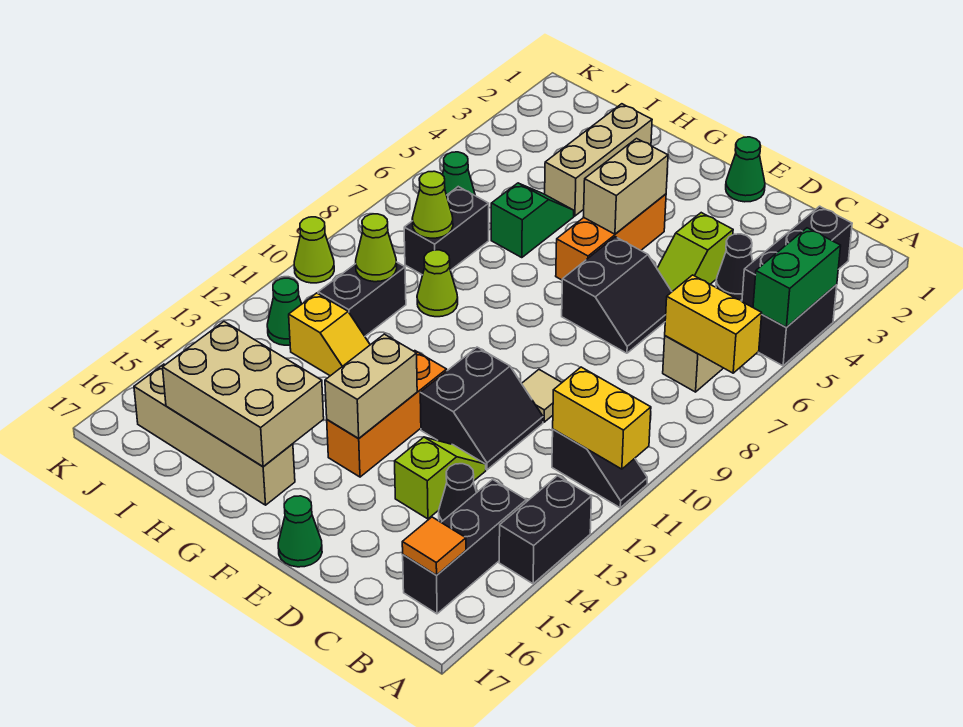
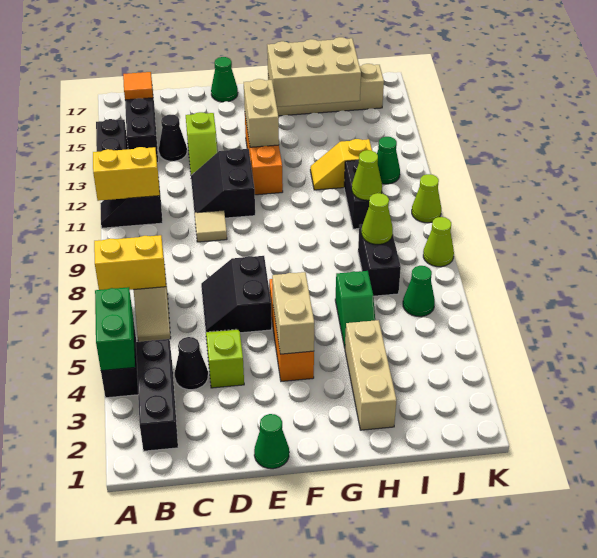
lime cone H9 level 1 -> lime cone K8 level 1

